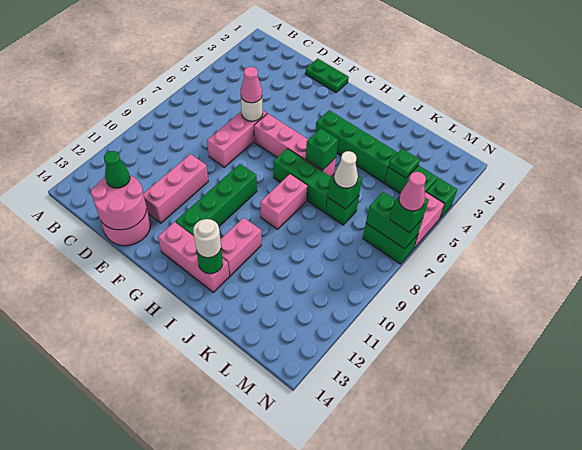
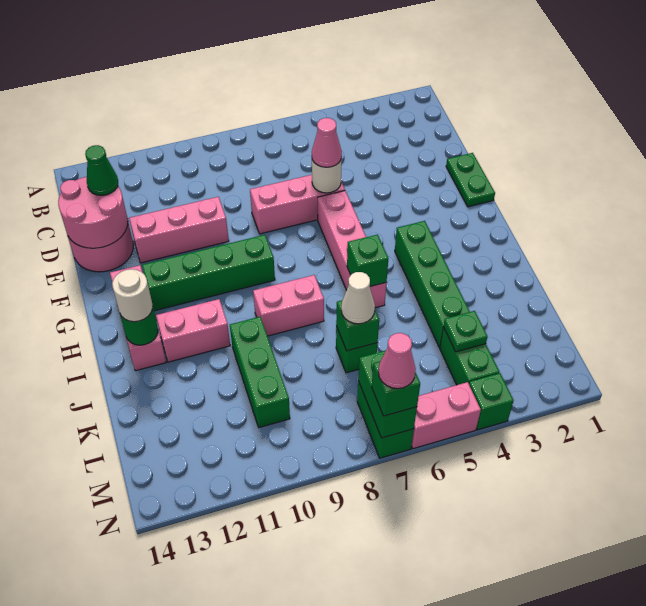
green brick H7:J7 level 1 -> green brick J10:L10 level 1

